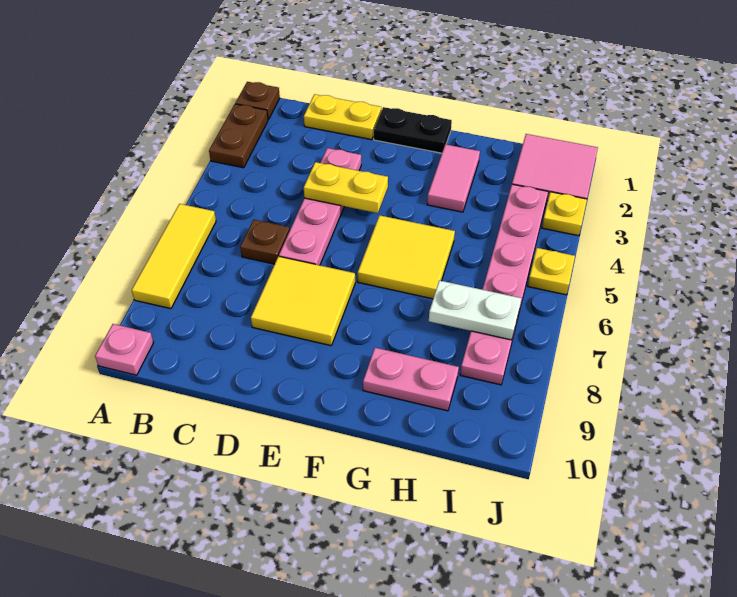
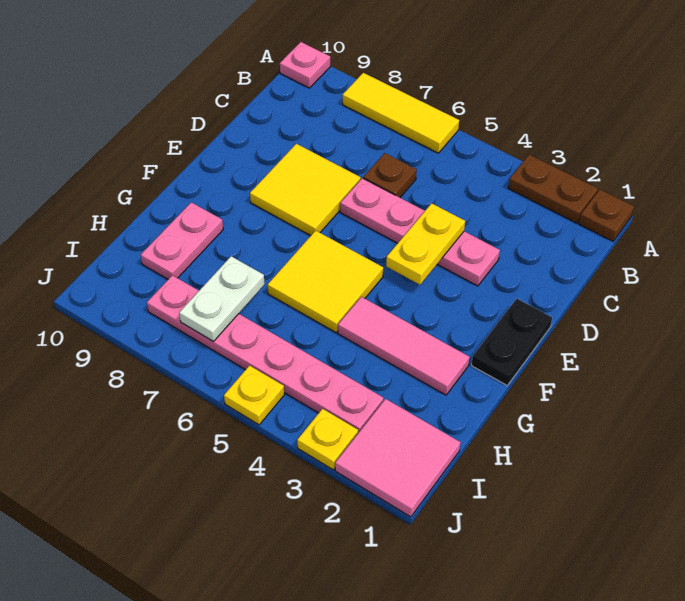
yellow plate C1:D1 level 1 -> none
pink tile G2:G3 level 1 -> pink tile G2:G4 level 1

